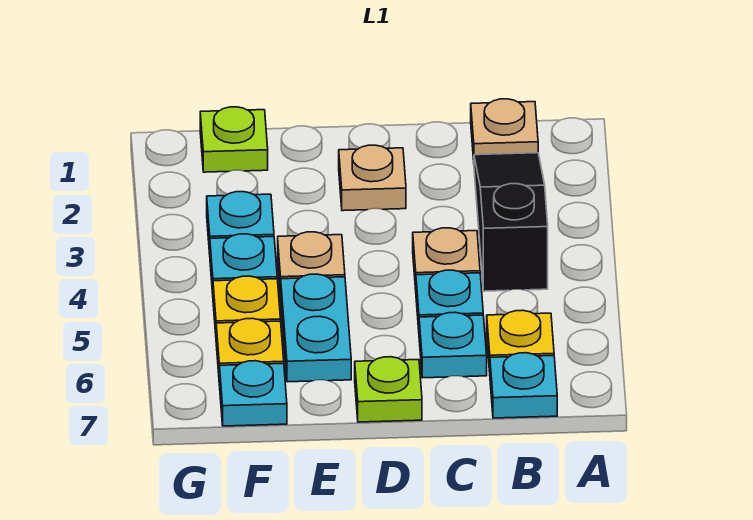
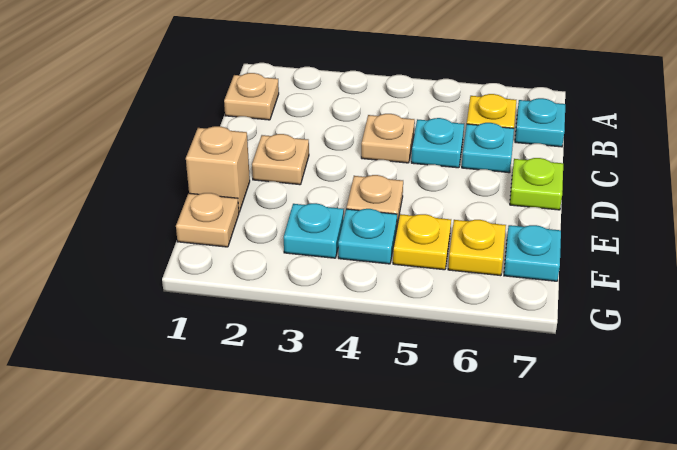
black slope B2:B4 level 1 top 4 -> none
none -> tan brick E1 level 1
cyan plate E5:E6 level 1 -> none
lime plate F1 level 1 -> tan plate F1 level 1

